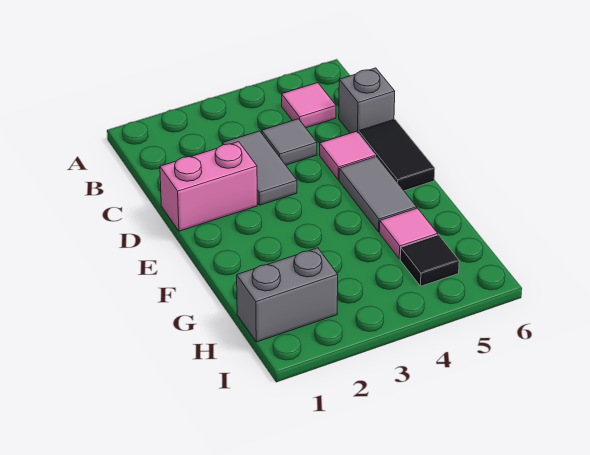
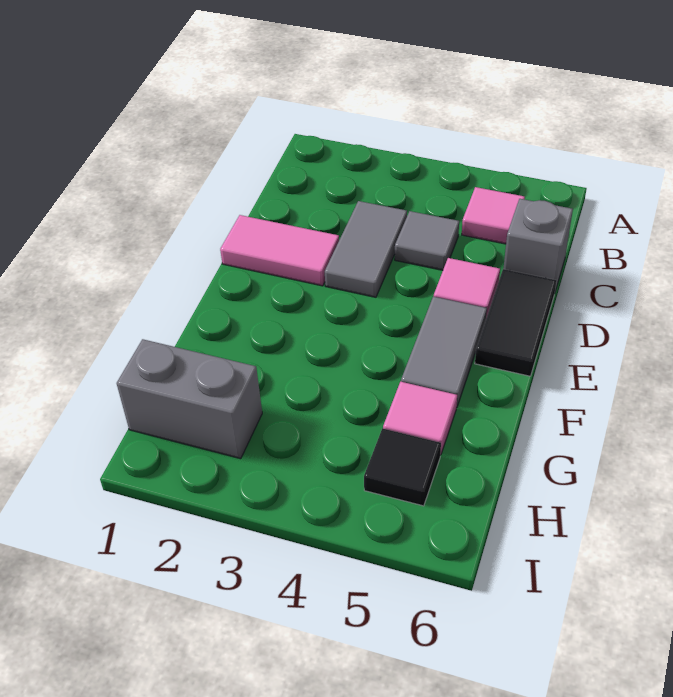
pink brick D1:D2 level 1 -> pink tile D1:D2 level 1

